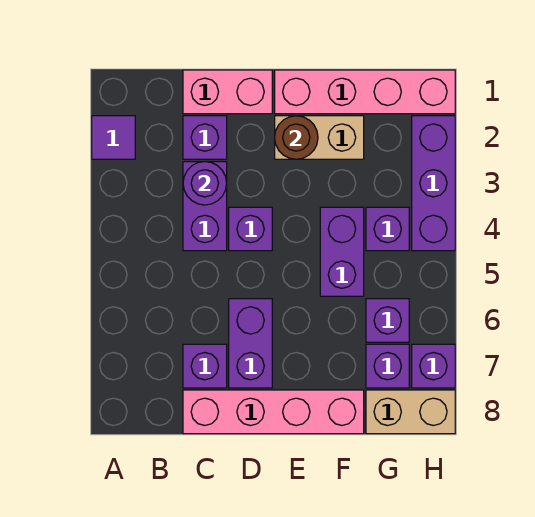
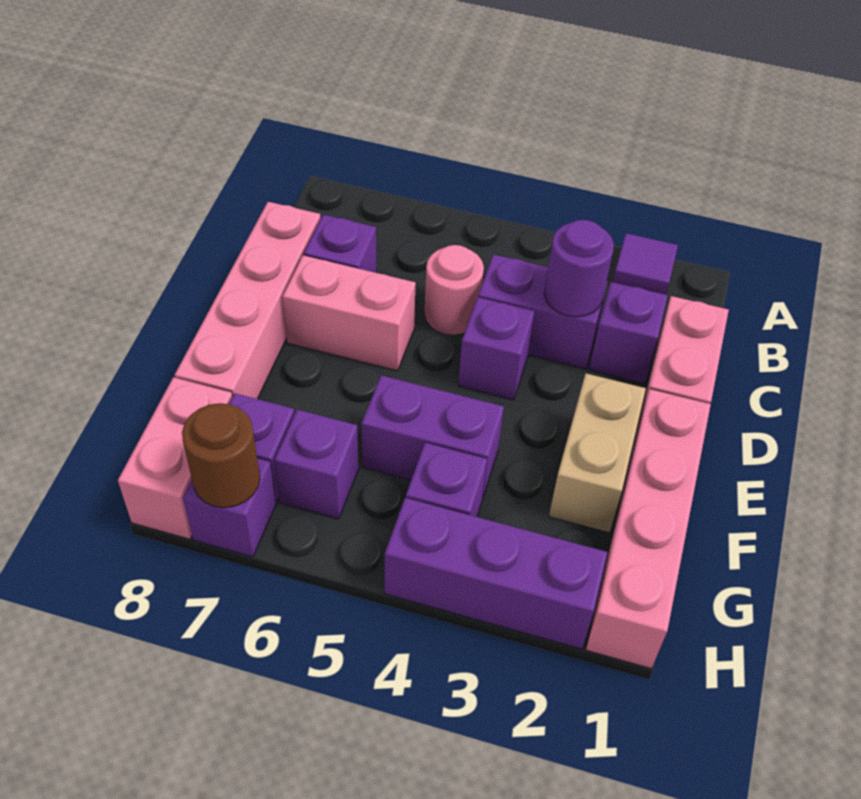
none -> pink round brick C5 level 1
purple brick D6:D7 level 1 -> pink brick D6:D7 level 1
brown round brick E2 level 2 -> brown round brick H7 level 2
tan brick G8:H8 level 1 -> pink brick G8:H8 level 1

